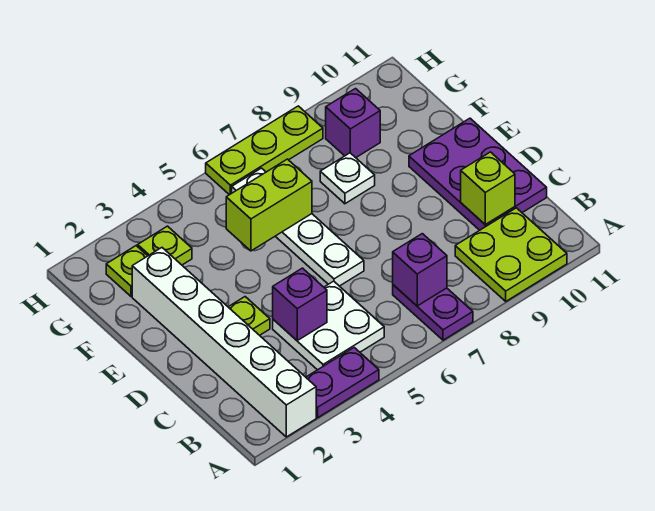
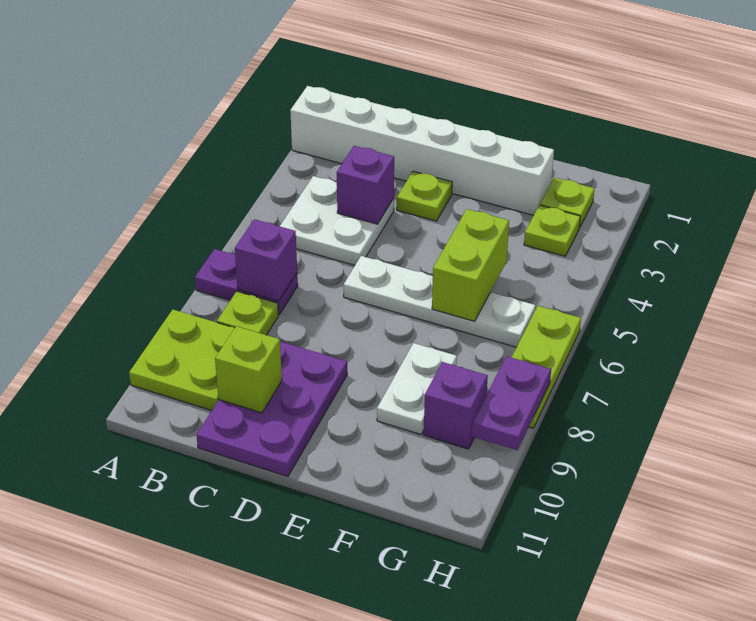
purple plate A3:A4 level 1 -> purple plate H8:H9 level 2
none -> lime plate B8 level 1
purple plate C10:E11 level 1 -> purple plate C9:D11 level 1
white plate F8 level 1 -> white plate F8:F9 level 1

